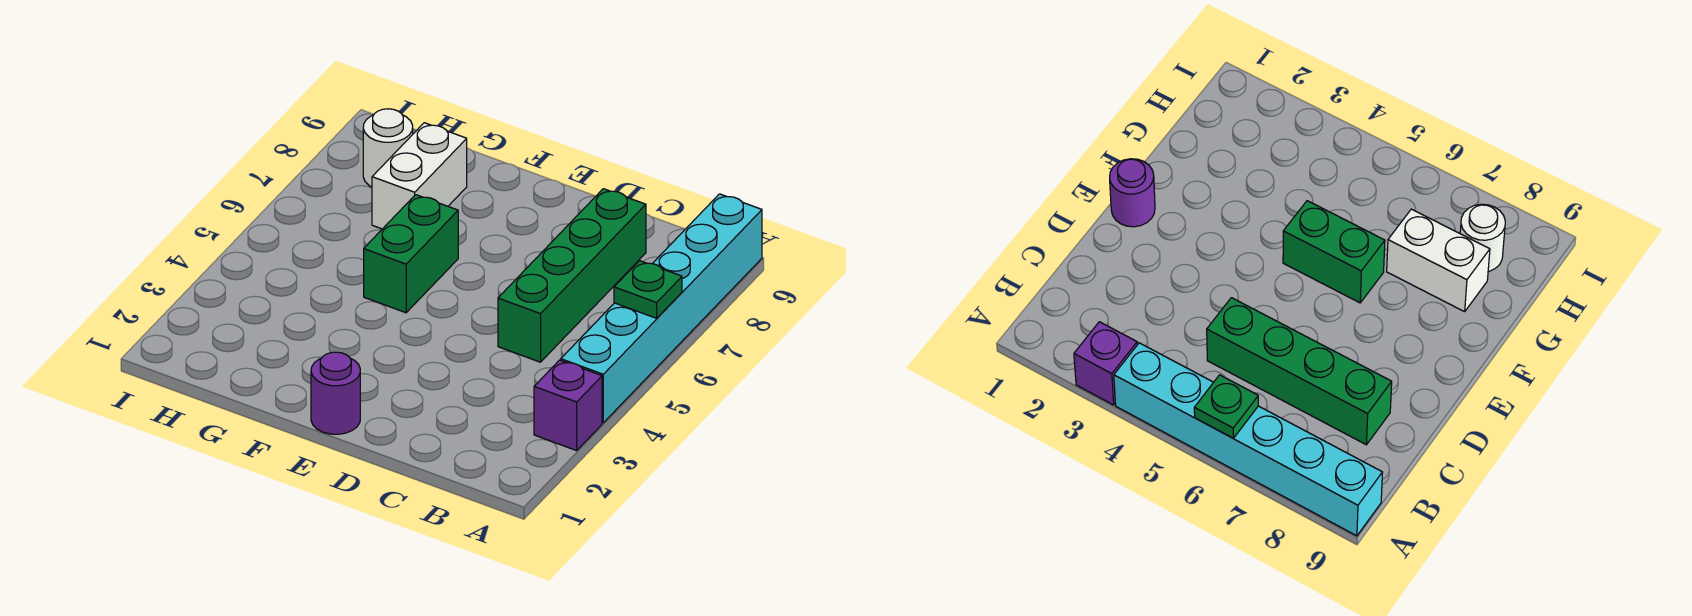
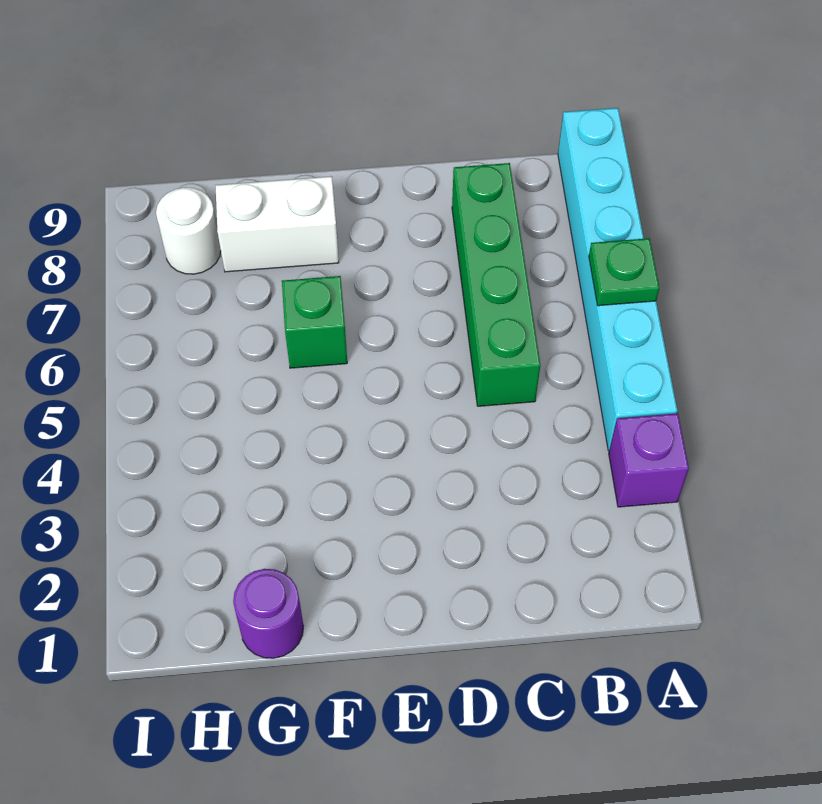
purple round brick E1 level 1 -> purple round brick G1 level 1
green brick F5:F6 level 1 -> green brick F6 level 1
white brick G7:G8 level 1 -> white brick F8:G8 level 1

